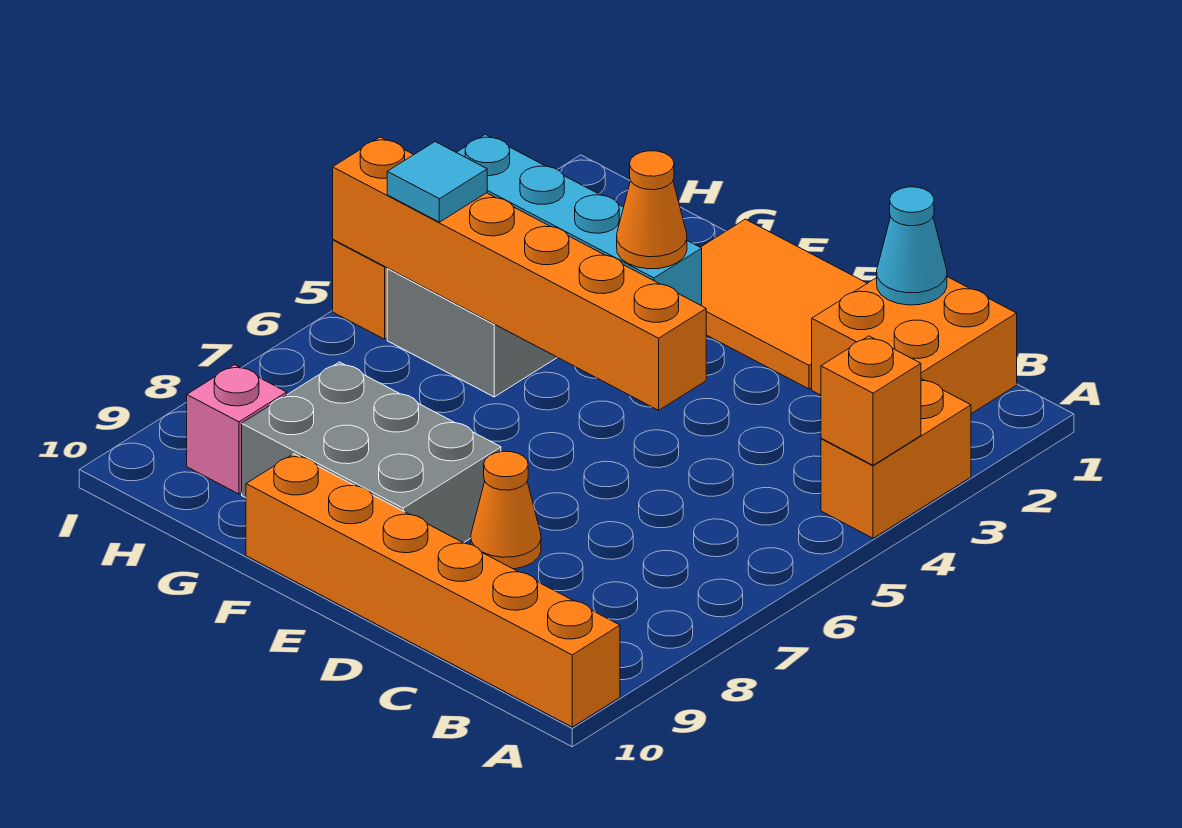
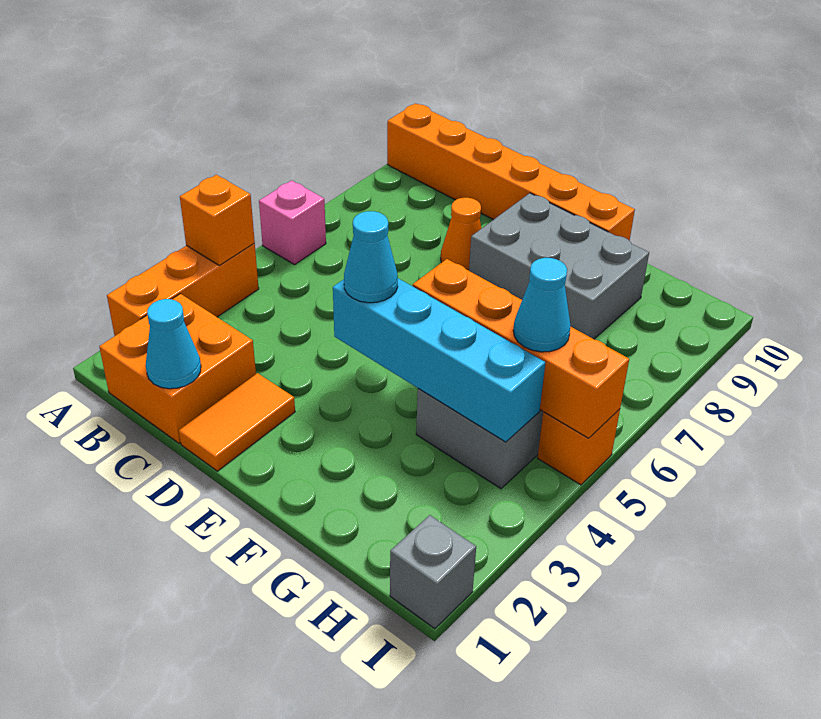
orange brick A3:A4 level 1 -> orange brick A2:A4 level 1
orange tile D1:F2 level 1 -> orange tile D1:D2 level 1
orange brick D5:I5 level 2 -> orange brick F5:I5 level 2
orange cone E4 level 3 -> cyan cone E4 level 3
cyan tile H5 level 3 -> cyan cone H5 level 3
pink brick H9 level 1 -> pink brick A6 level 1
none -> grey brick I1 level 1

